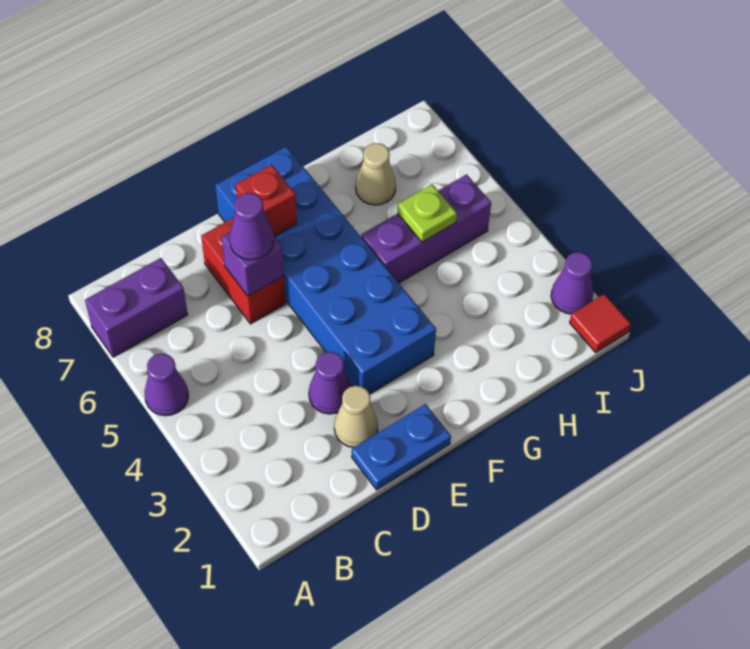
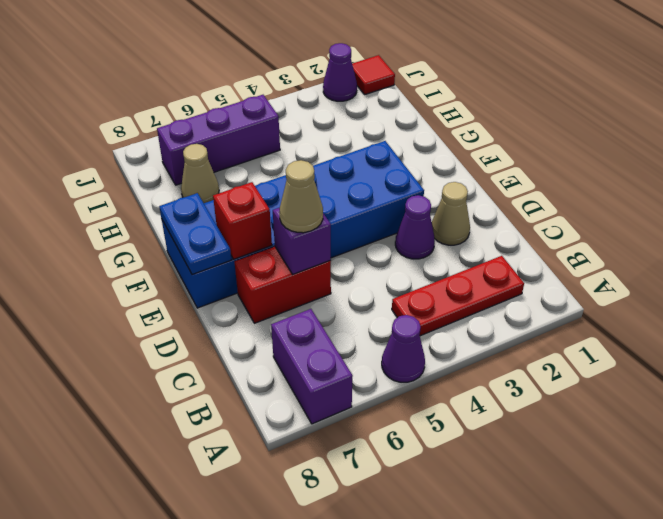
none -> red plate B2:B4 level 1
blue plate D1:E1 level 1 -> blue plate E8:F8 level 2
purple cone D6 level 3 -> tan cone D6 level 3
purple brick G5:I5 level 1 -> purple brick I5:I7 level 1
lime plate H5 level 2 -> none

